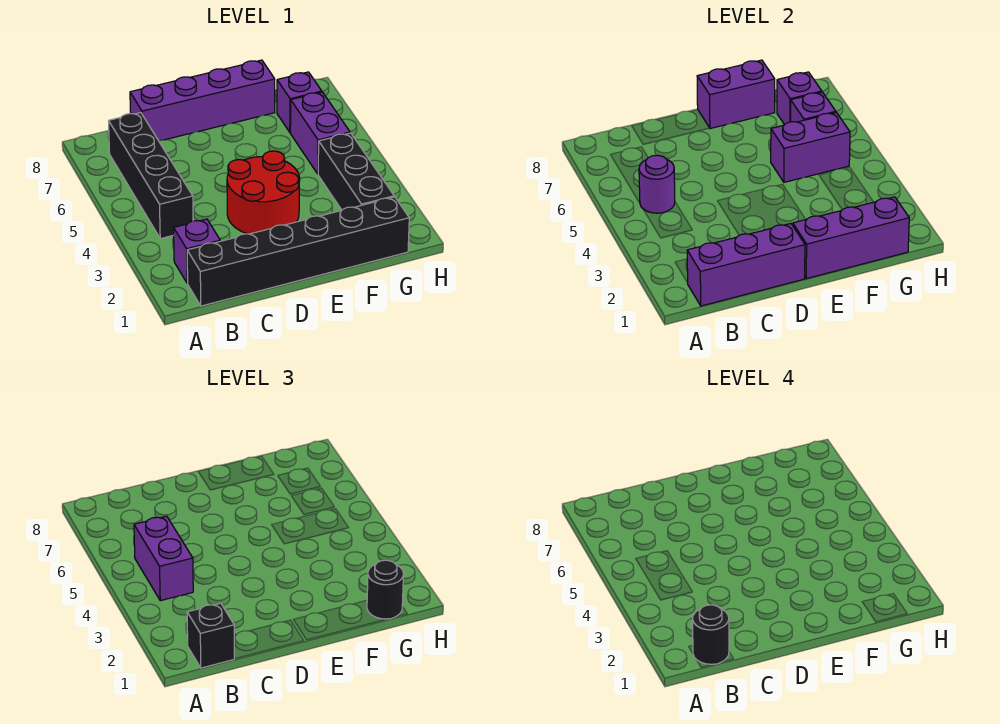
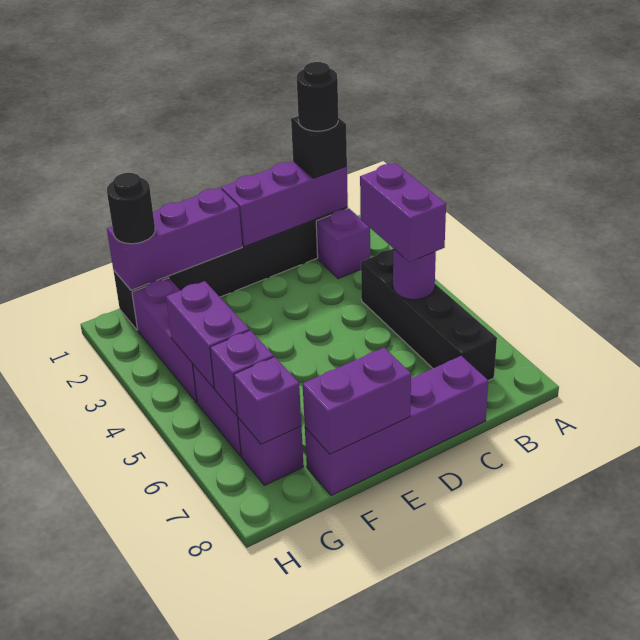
red round brick D3:E4 level 1 -> none
purple brick F5:G5 level 2 -> purple brick G4:G5 level 2
black brick G2:G4 level 1 -> purple brick G2:G4 level 1

